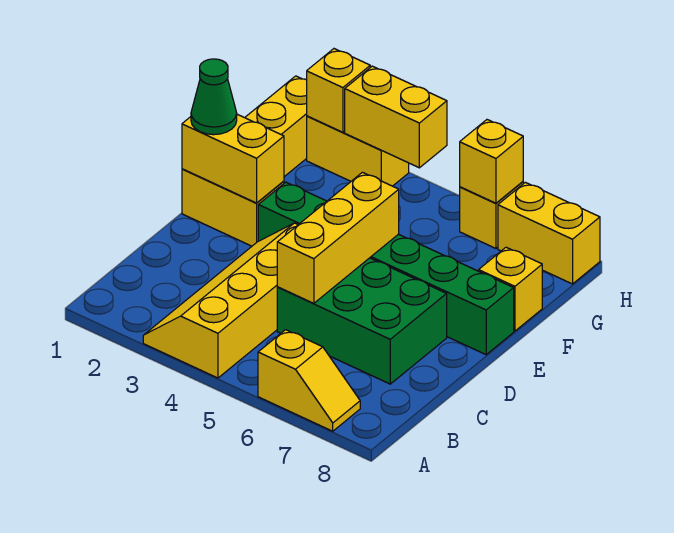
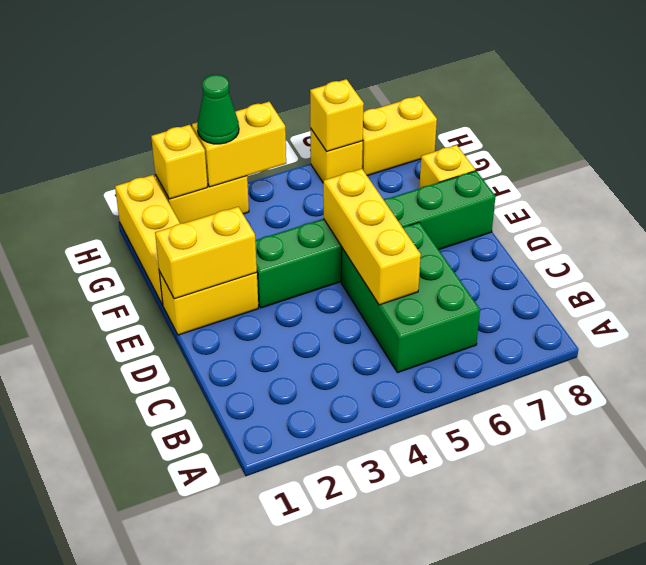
yellow slope A3:D4 level 1 top 4 -> none
yellow slope A6:A7 level 1 top 6 -> none
green brick C5:D7 level 1 -> green brick B5:D6 level 1
green cone E1 level 3 -> green cone H3 level 3

